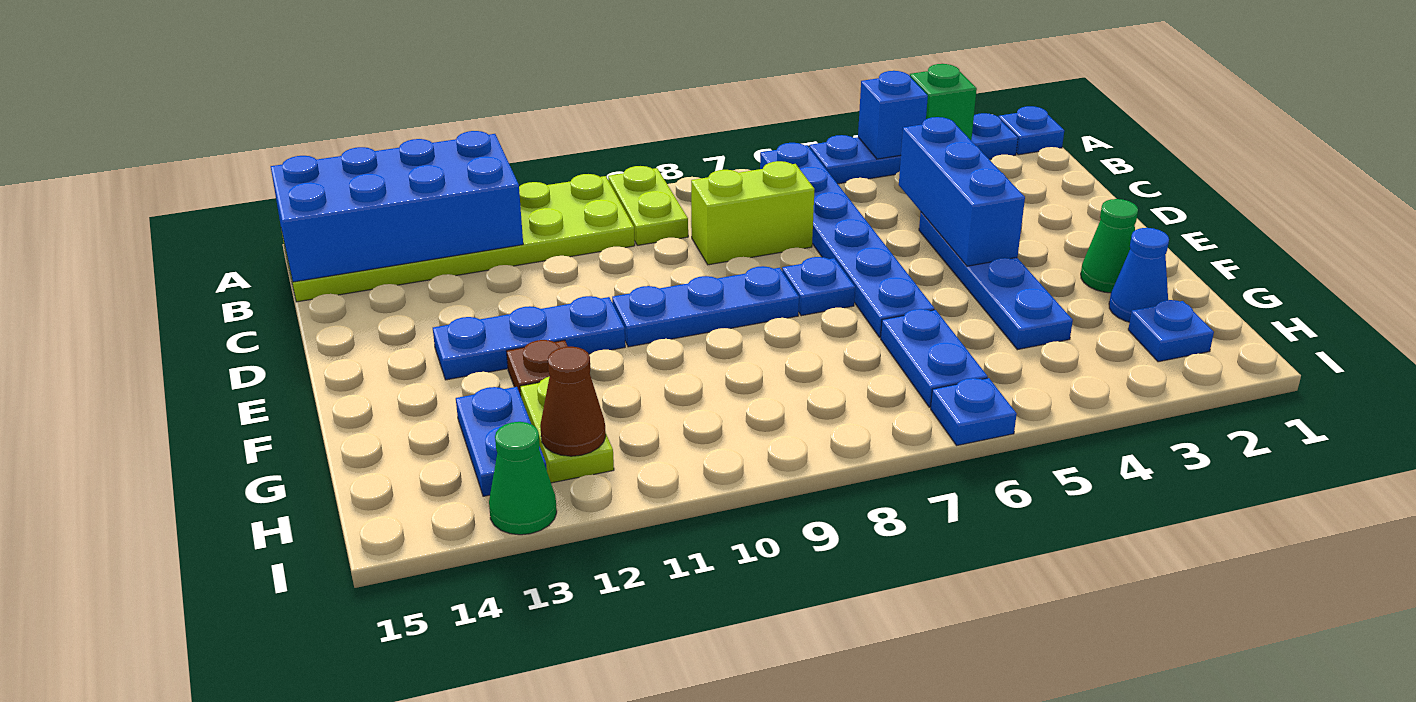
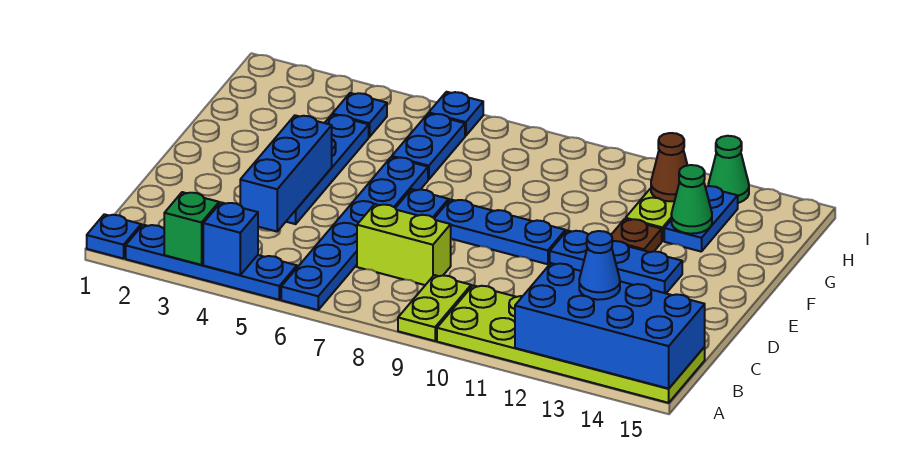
green cone F2 level 1 -> green cone G13 level 2
blue cone G2 level 1 -> blue cone B13 level 3
blue plate H2 level 1 -> blue plate H4 level 1

